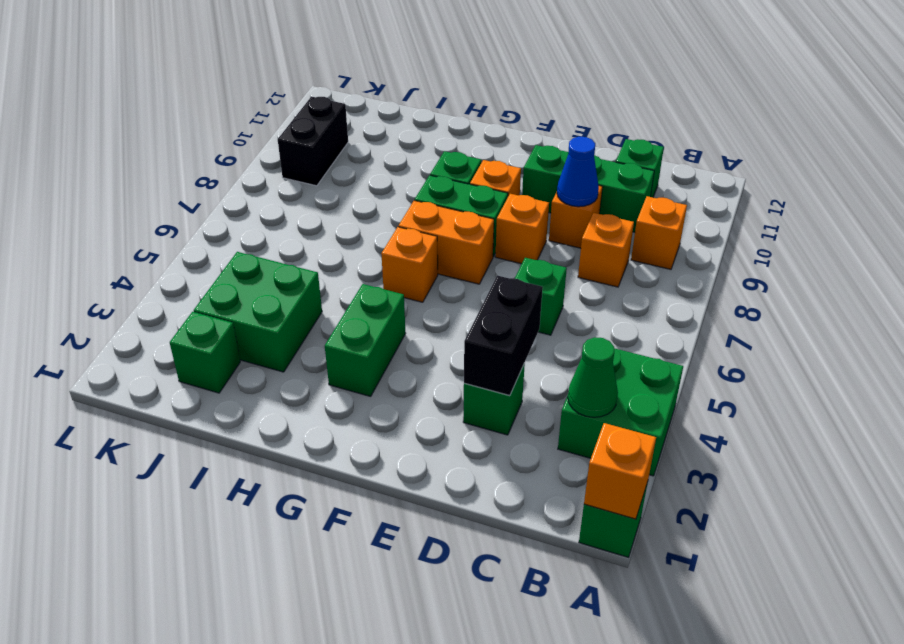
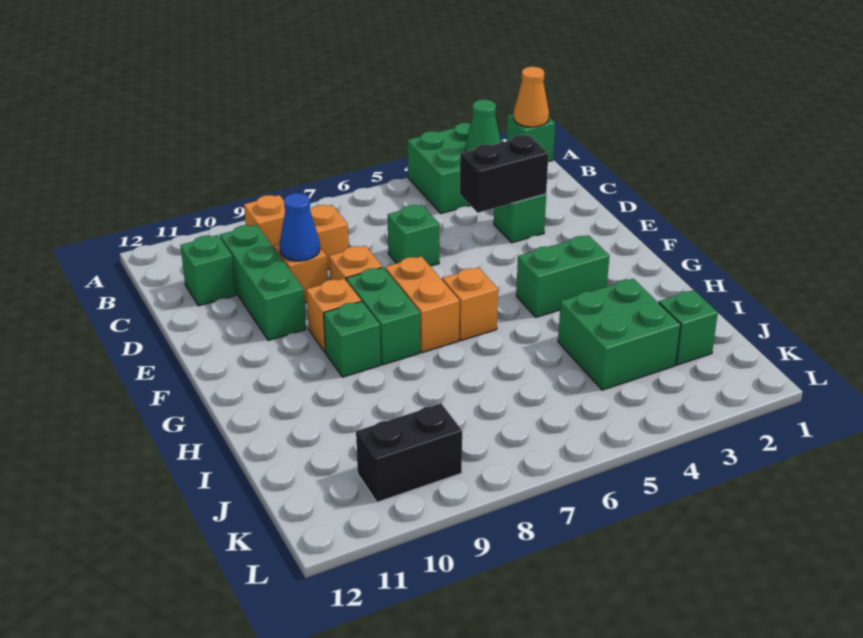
orange brick A1 level 2 -> orange cone A1 level 2

